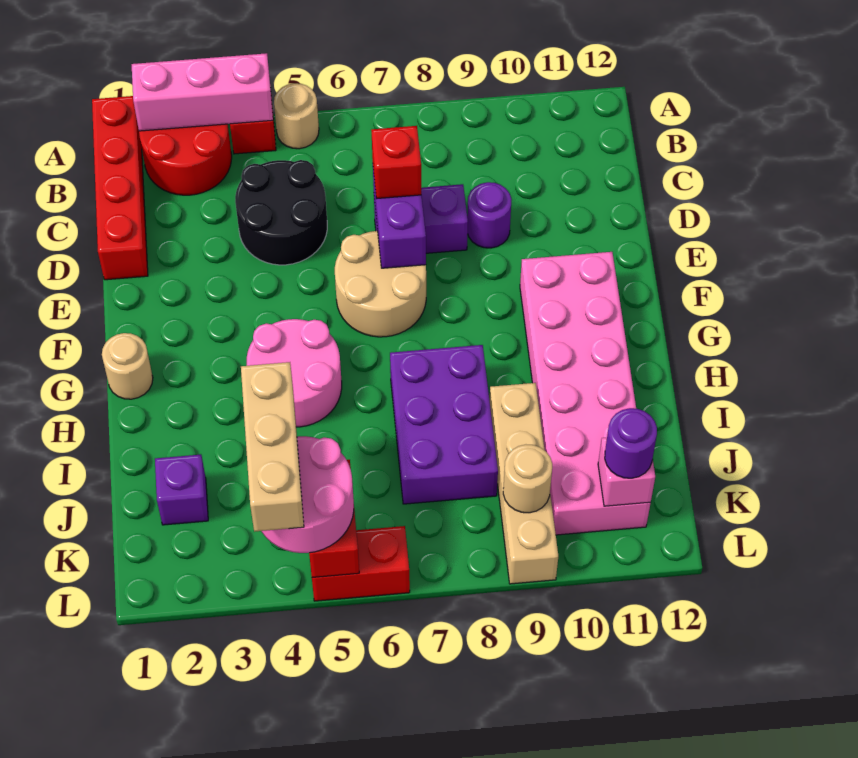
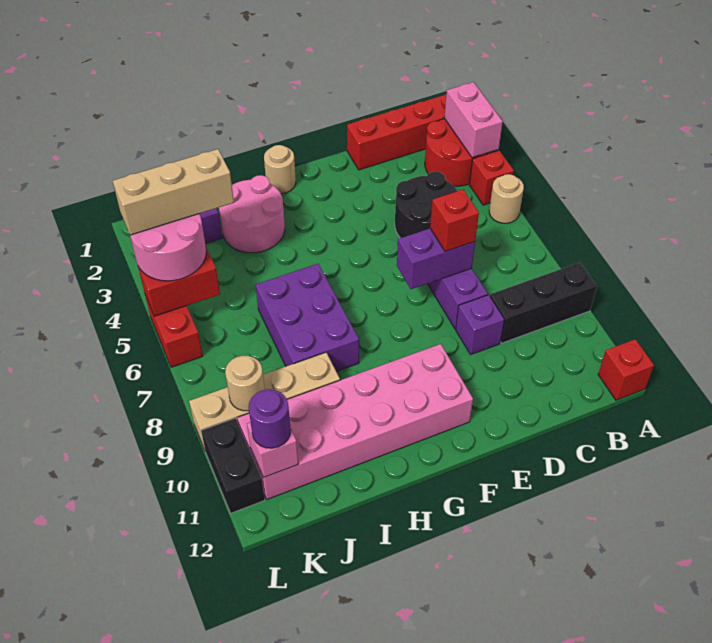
pink brick A2:A4 level 2 -> pink brick A2:A3 level 2
none -> black brick A9:C9 level 1
none -> red brick A12 level 1
purple round brick D9 level 1 -> purple brick D9 level 1
tan round brick E6:F7 level 1 -> none
pink round brick G4:H5 level 1 -> pink round brick H2:I3 level 1
purple brick H7:J8 level 1 -> purple brick H6:I8 level 1
none -> black brick L10:L11 level 1

